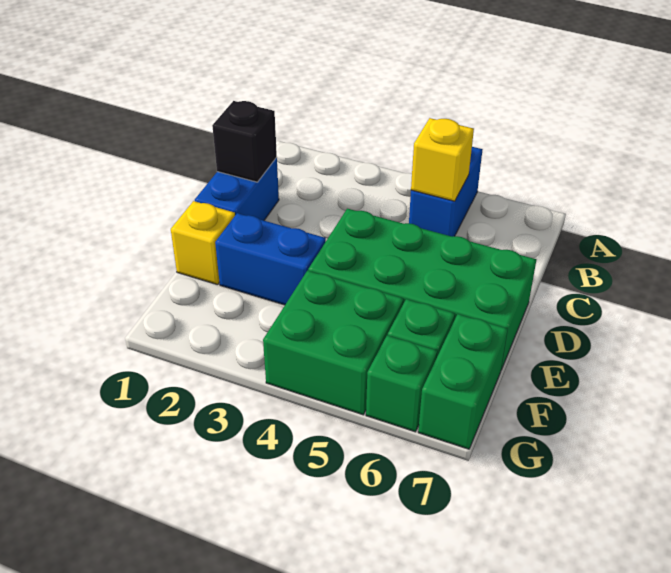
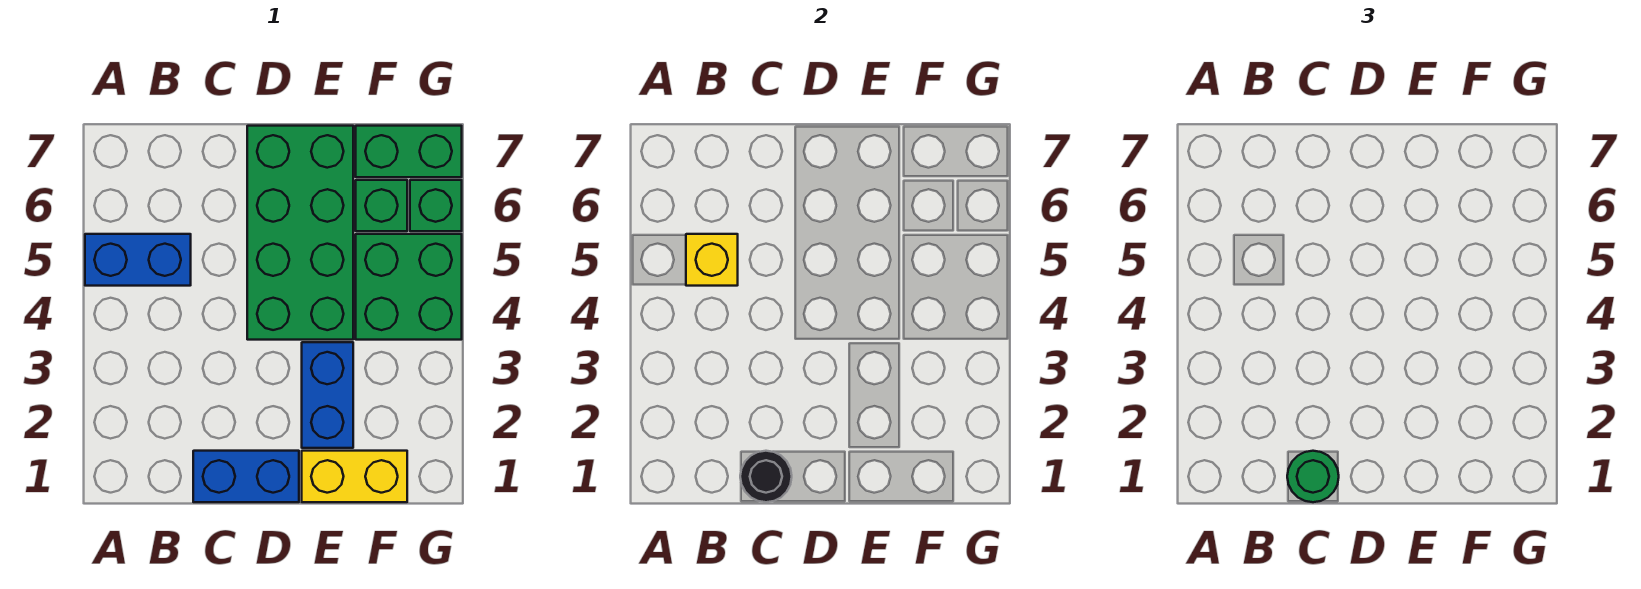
black brick C1 level 2 -> black round brick C1 level 2
none -> green round brick C1 level 3
yellow brick E1 level 1 -> yellow brick E1:F1 level 1

